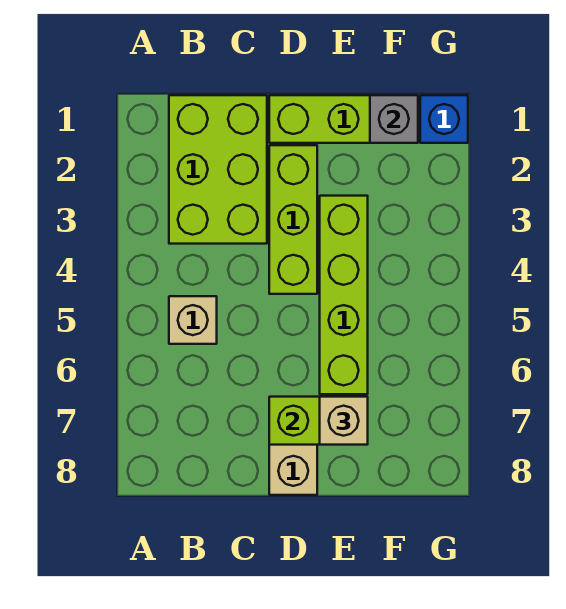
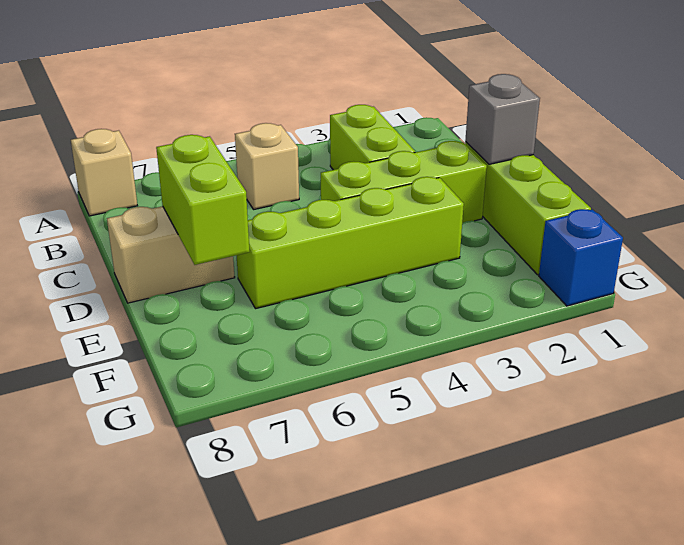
lime brick B1:C3 level 1 -> lime brick B3:C3 level 1
tan brick E7 level 3 -> tan brick A8 level 1
grey brick F1 level 2 -> grey brick D1 level 2

